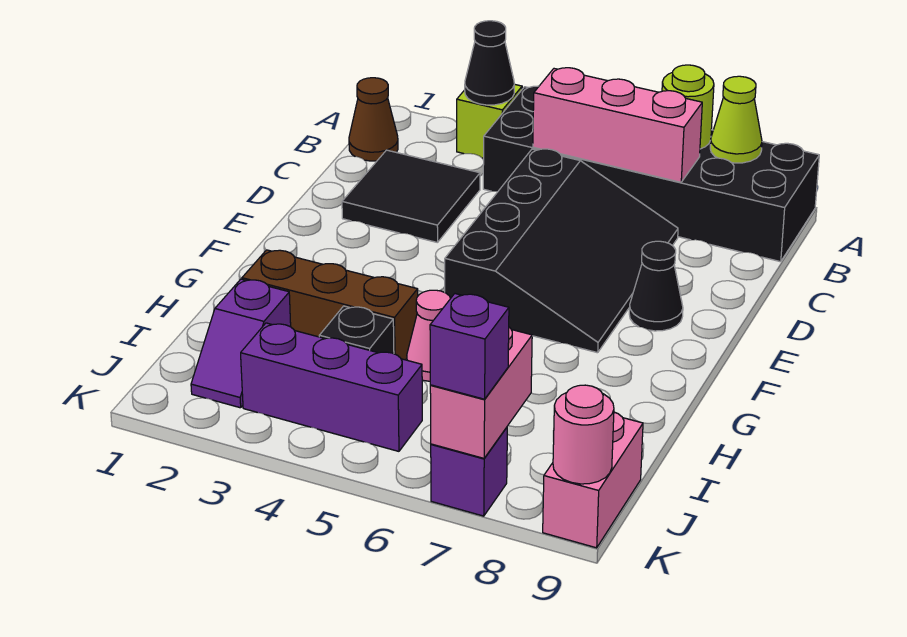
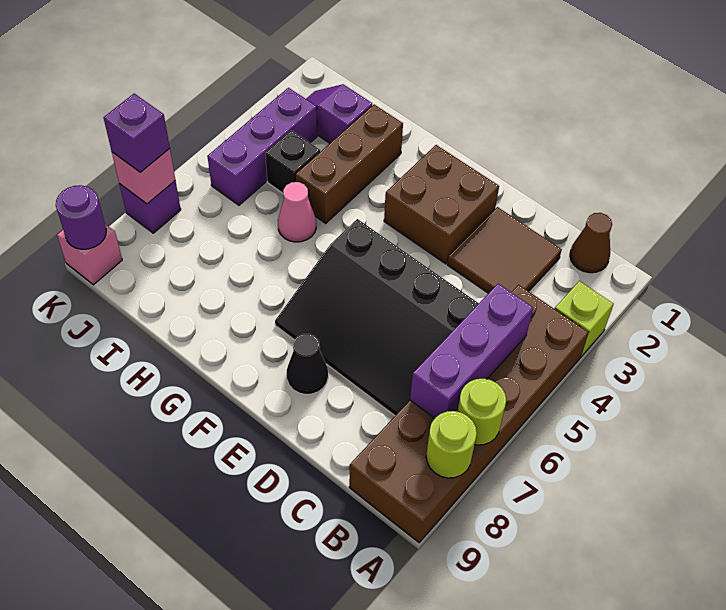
black cone A3 level 2 -> none
black brick A4:B9 level 1 -> brown brick A4:B9 level 1
lime cone A8 level 2 -> lime round brick A8 level 2
pink brick B5:B7 level 2 -> purple brick B5:B7 level 2
black tile C2:D3 level 1 -> brown tile C2:D3 level 1
none -> brown brick E2:F3 level 1
pink brick J7:K7 level 2 -> pink brick K7 level 2
pink brick J9:K9 level 1 -> pink brick K9 level 1
pink round brick K9 level 2 -> purple round brick K9 level 2

